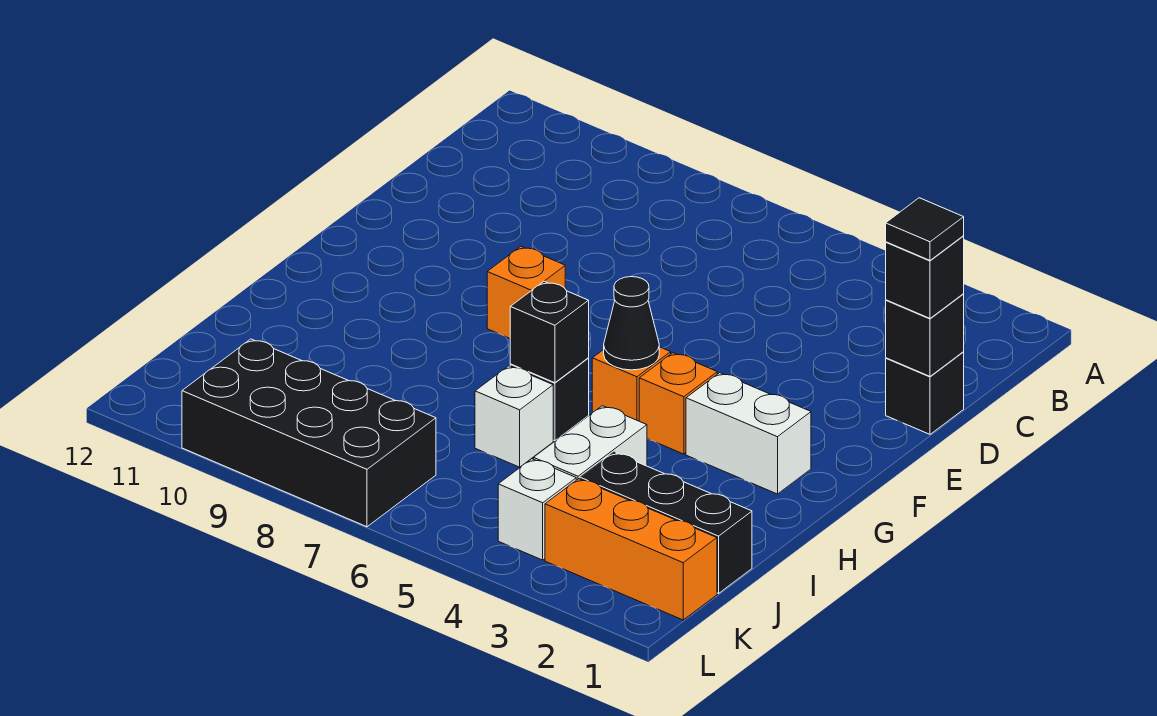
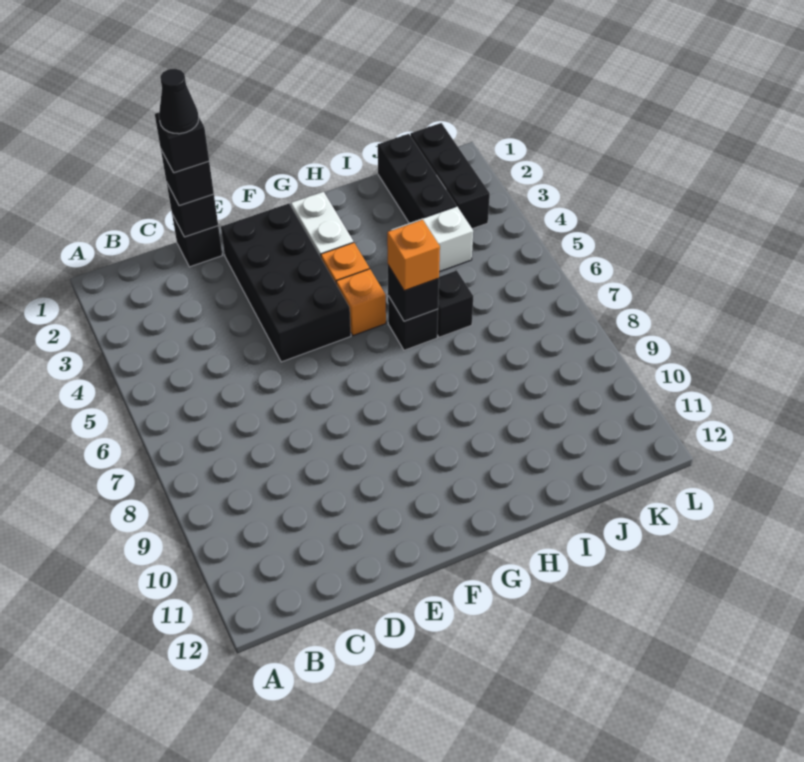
black tile D1 level 4 -> black brick D1 level 4
orange brick F8 level 1 -> orange brick H6 level 3
black cone G5 level 2 -> black cone D1 level 5
white brick I6 level 1 -> black brick I6 level 1
orange brick K1:K3 level 1 -> black brick K1:K3 level 1
white brick K4 level 1 -> none
black brick K7:L10 level 1 -> black brick E2:F5 level 1

